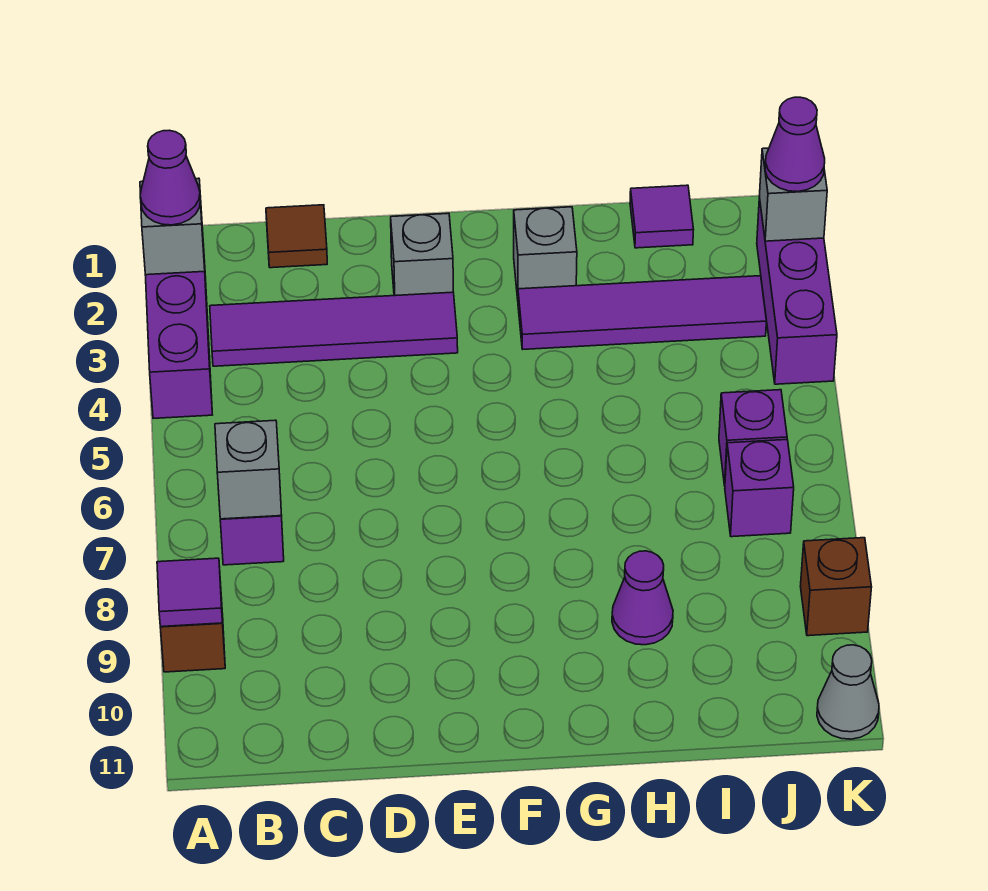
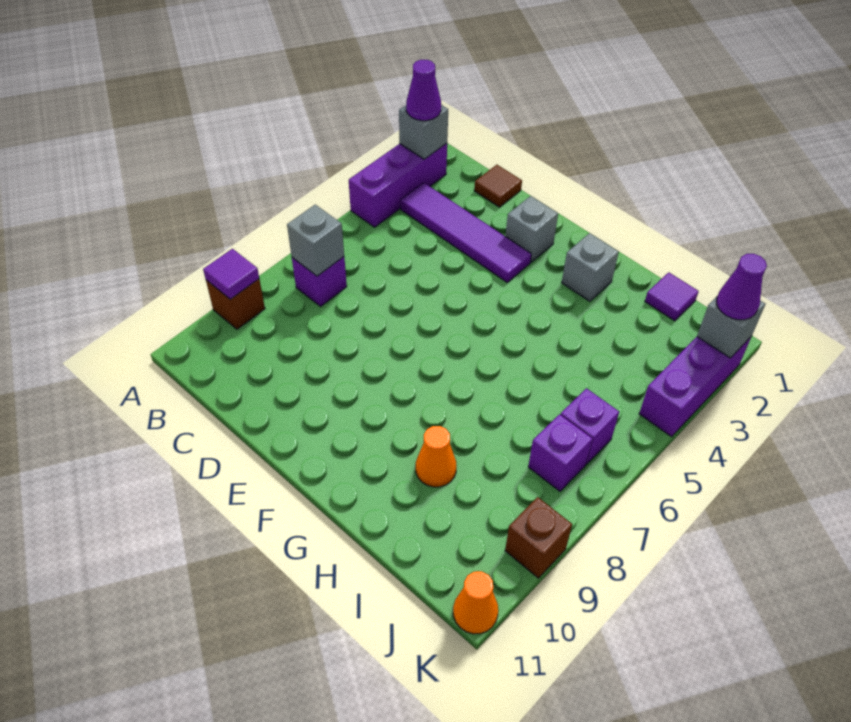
purple tile G3:J3 level 1 -> none
purple cone H9 level 1 -> orange cone H9 level 1
grey cone K11 level 1 -> orange cone K11 level 1

